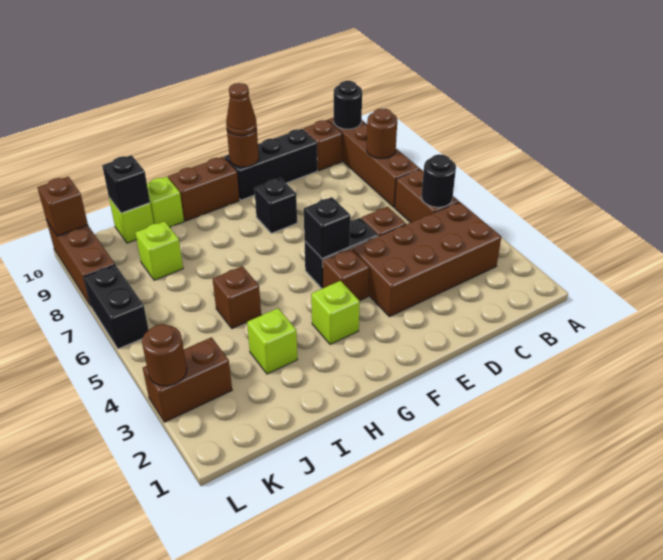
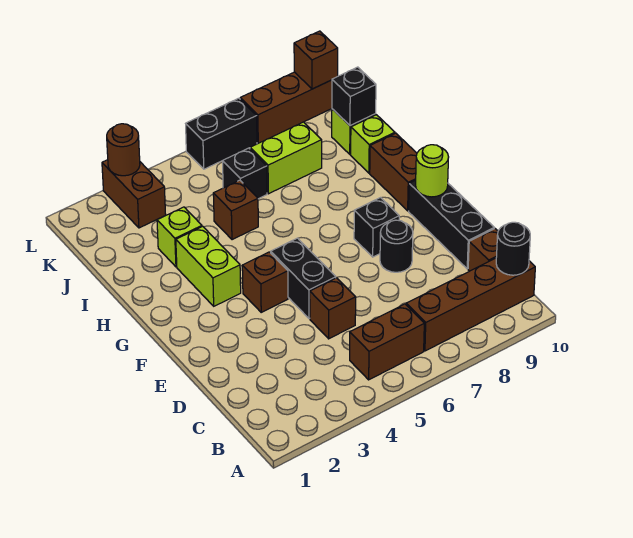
brown brick B3:E4 level 1 -> none
black round brick B5 level 2 -> black round brick E8 level 1
brown round brick B8 level 2 -> none
black brick F5 level 2 -> black brick J6 level 1
brown round brick F10 level 2 -> lime round brick F10 level 2
brown cone F10 level 3 -> none
lime brick G3 level 1 -> lime brick G3:H3 level 1
lime brick J8 level 1 -> lime brick J7:J8 level 1

